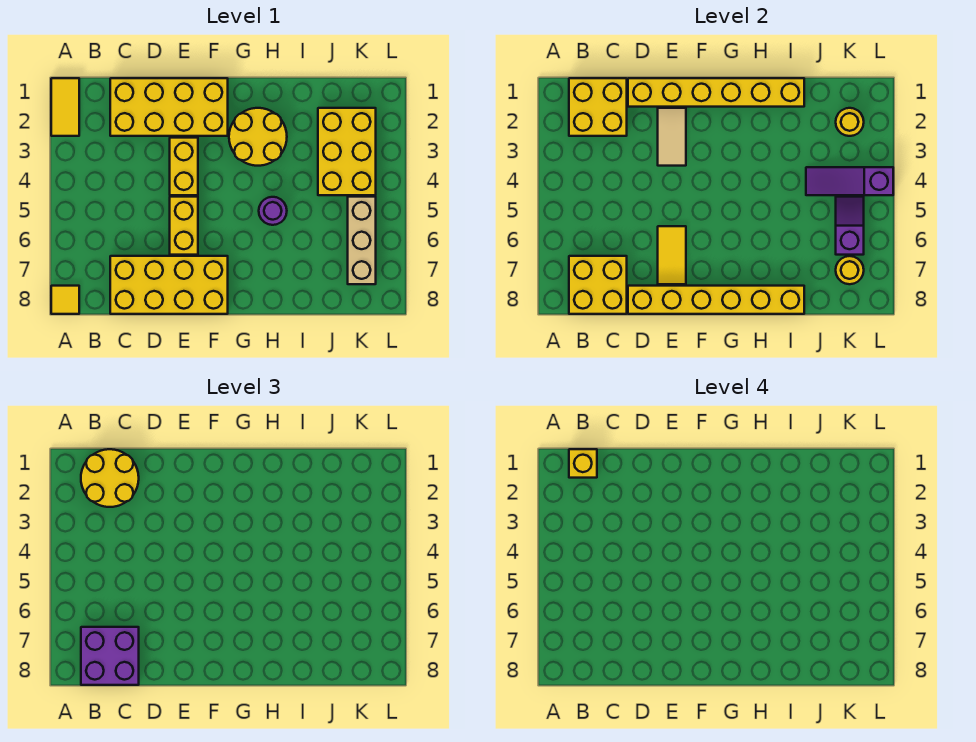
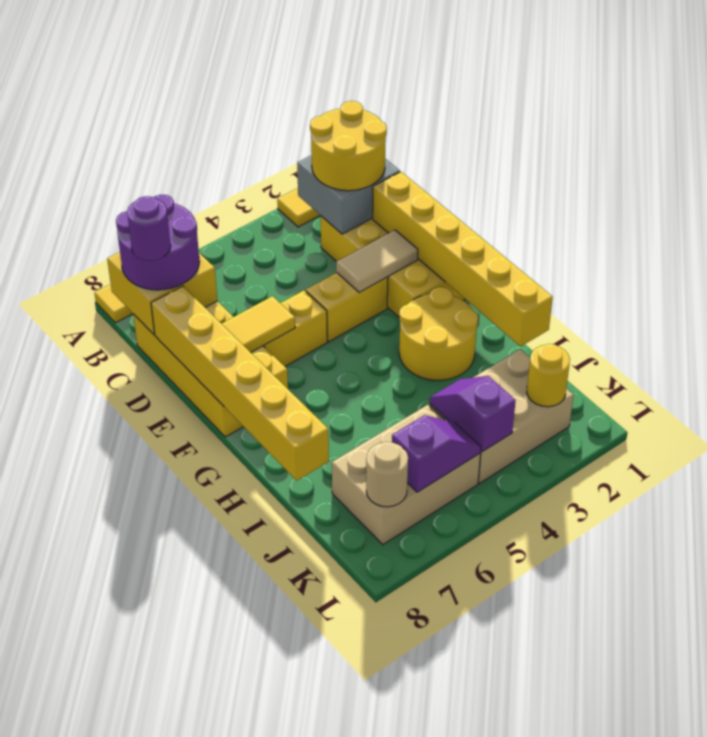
yellow brick B1:C2 level 2 -> grey brick B1:C2 level 2
yellow brick B1 level 4 -> none
purple brick B7:C8 level 3 -> purple round brick B7:C8 level 3
purple round brick H5 level 1 -> purple round brick C8 level 4
yellow brick J2:K4 level 1 -> tan brick J2:K4 level 1
purple slope J4:L4 level 2 top L -> purple slope J4:K4 level 2 top K
tan brick K5:K7 level 1 -> tan brick J5:K7 level 1
yellow round brick K7 level 2 -> tan round brick K7 level 2

